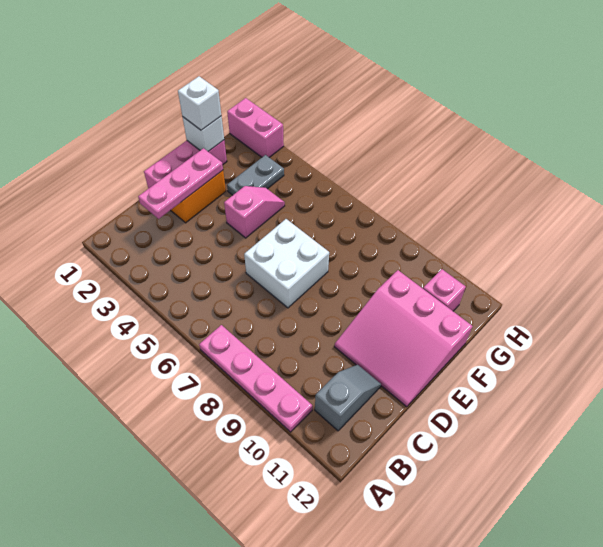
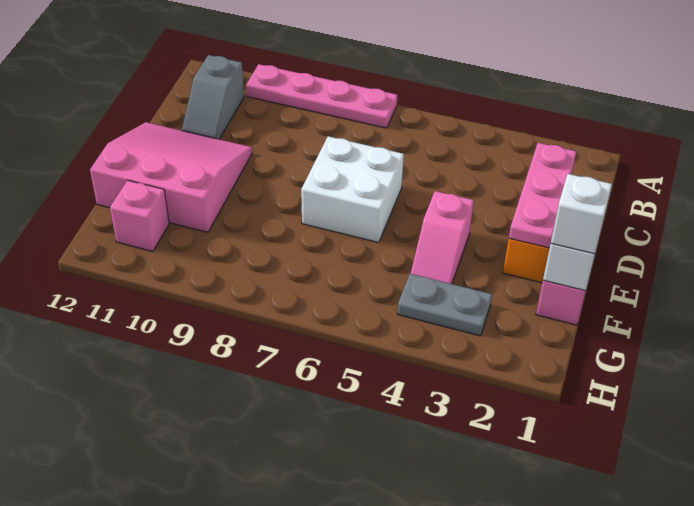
grey plate F3:G3 level 1 -> grey plate G3:G4 level 1
pink brick H1:H2 level 1 -> none

